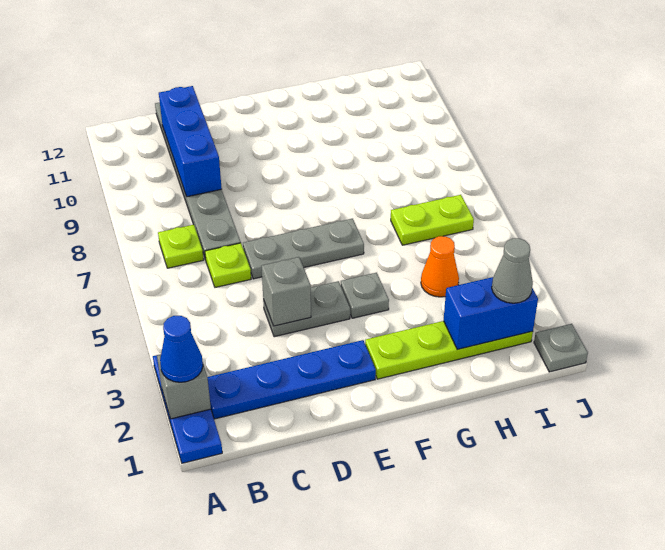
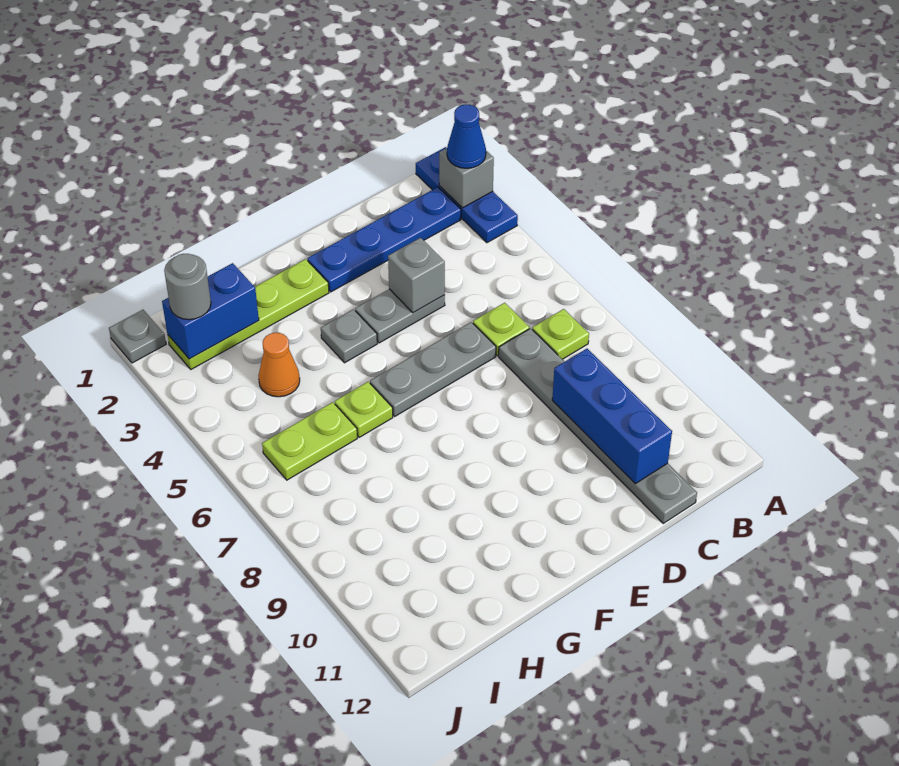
none -> lime plate G6 level 1
grey cone I2 level 3 -> grey round brick I2 level 3

